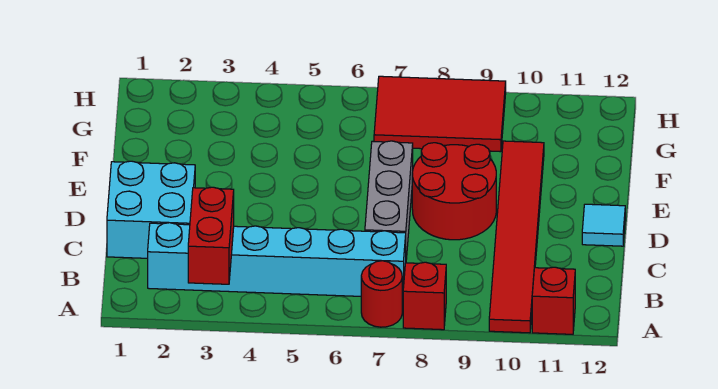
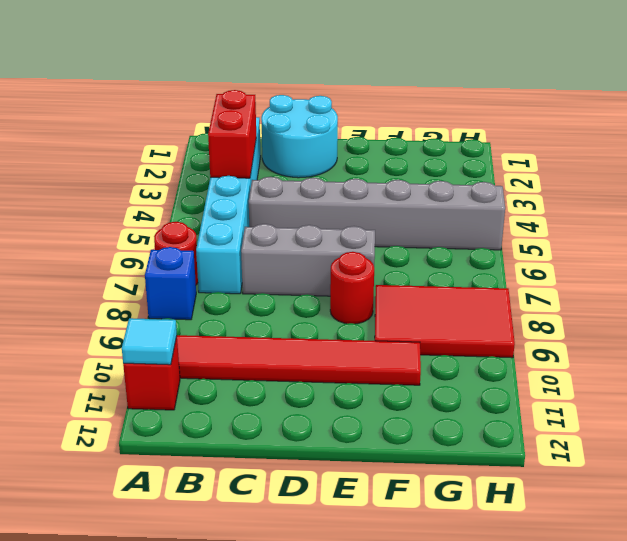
red brick A3:B3 level 2 -> red brick B3:B4 level 2
red brick A8 level 1 -> blue brick A8 level 1
cyan brick C1:D2 level 1 -> cyan round brick C1:D2 level 1
none -> grey brick C5:H5 level 1
red round brick D8:E9 level 1 -> red round brick E8 level 1
cyan tile D12 level 1 -> cyan tile A11 level 2
red tile G7:H9 level 1 -> red tile F8:H9 level 1

